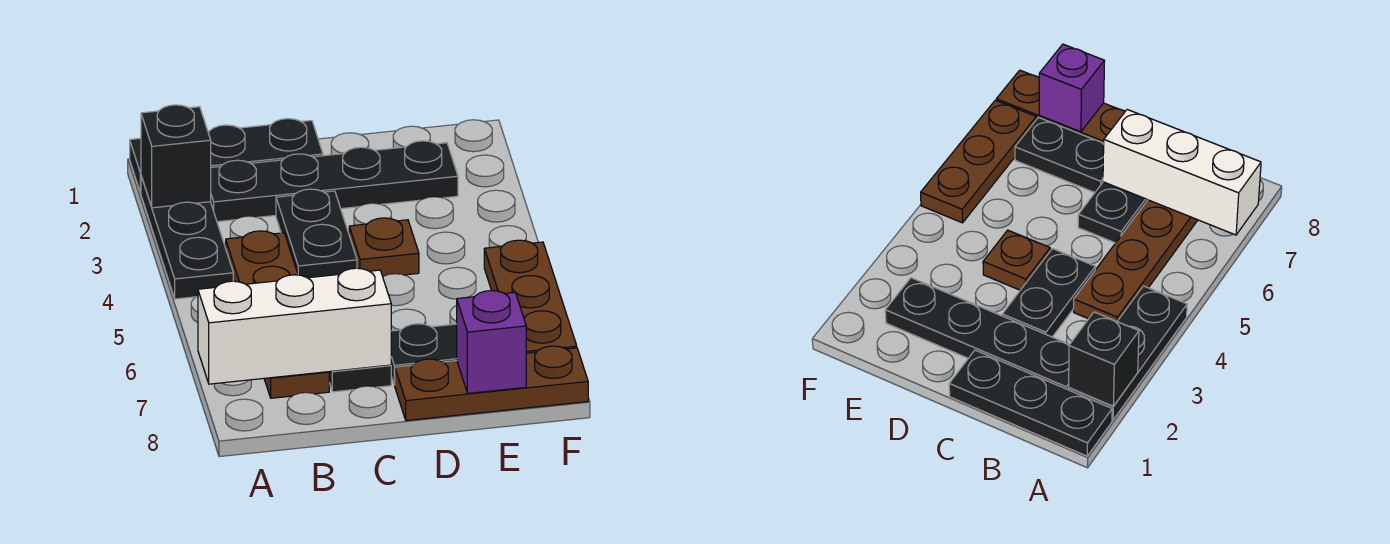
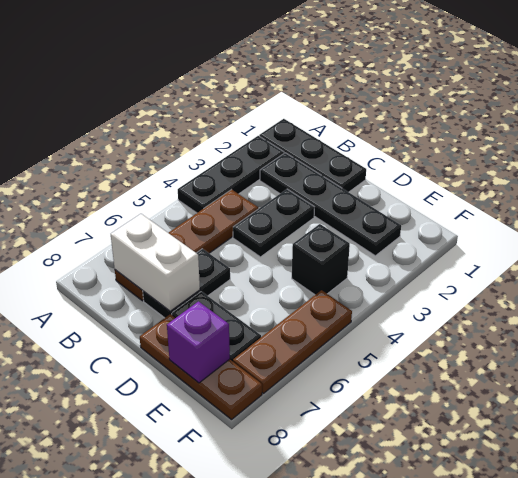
black brick A2 level 2 -> black brick E4 level 1
white brick A7:C7 level 2 -> white brick B7:C7 level 2
brown plate D4 level 1 -> none

